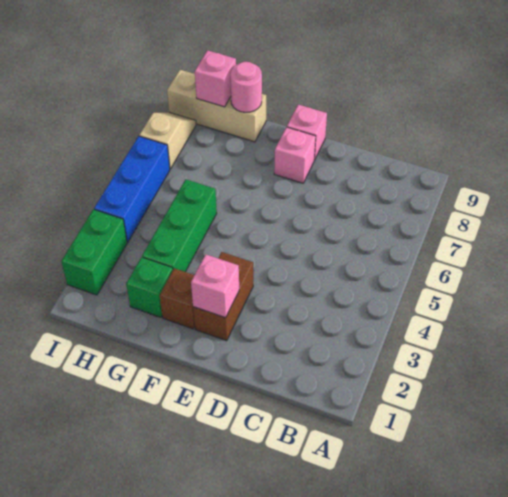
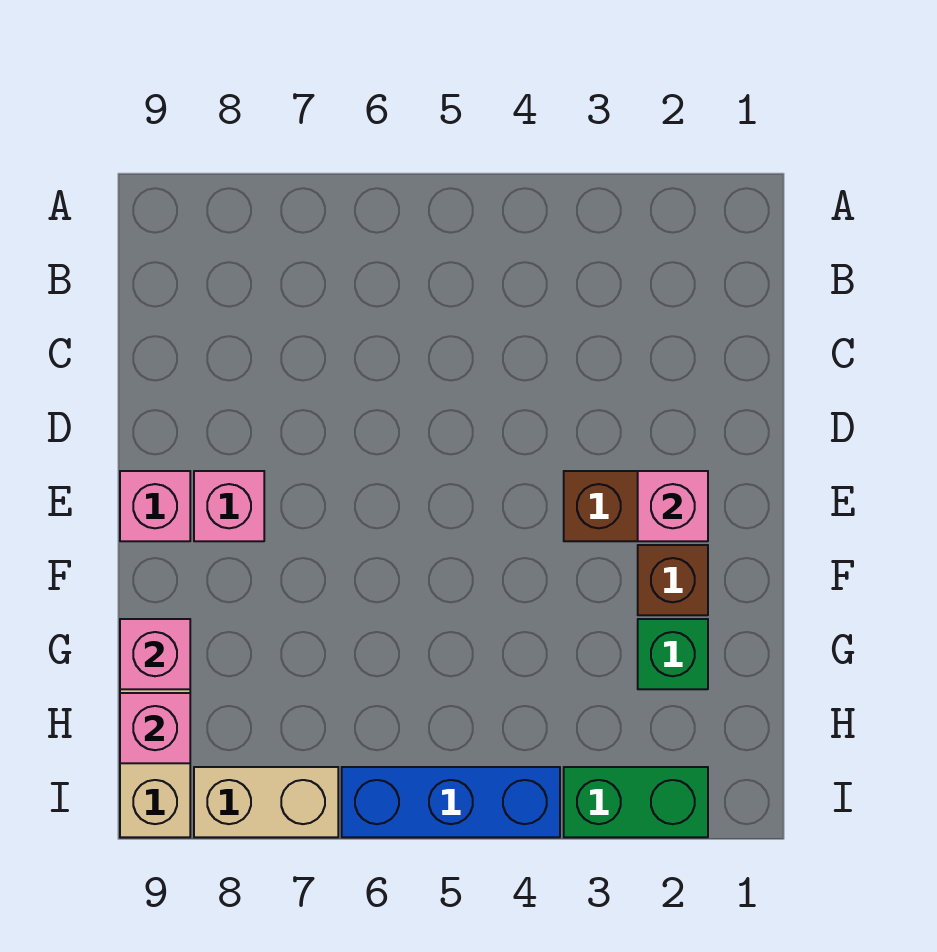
green brick G3:G5 level 1 -> none
pink round brick G9 level 2 -> pink brick G9 level 2
tan slope I7:I8 level 1 top 7 -> tan brick I7:I8 level 1

